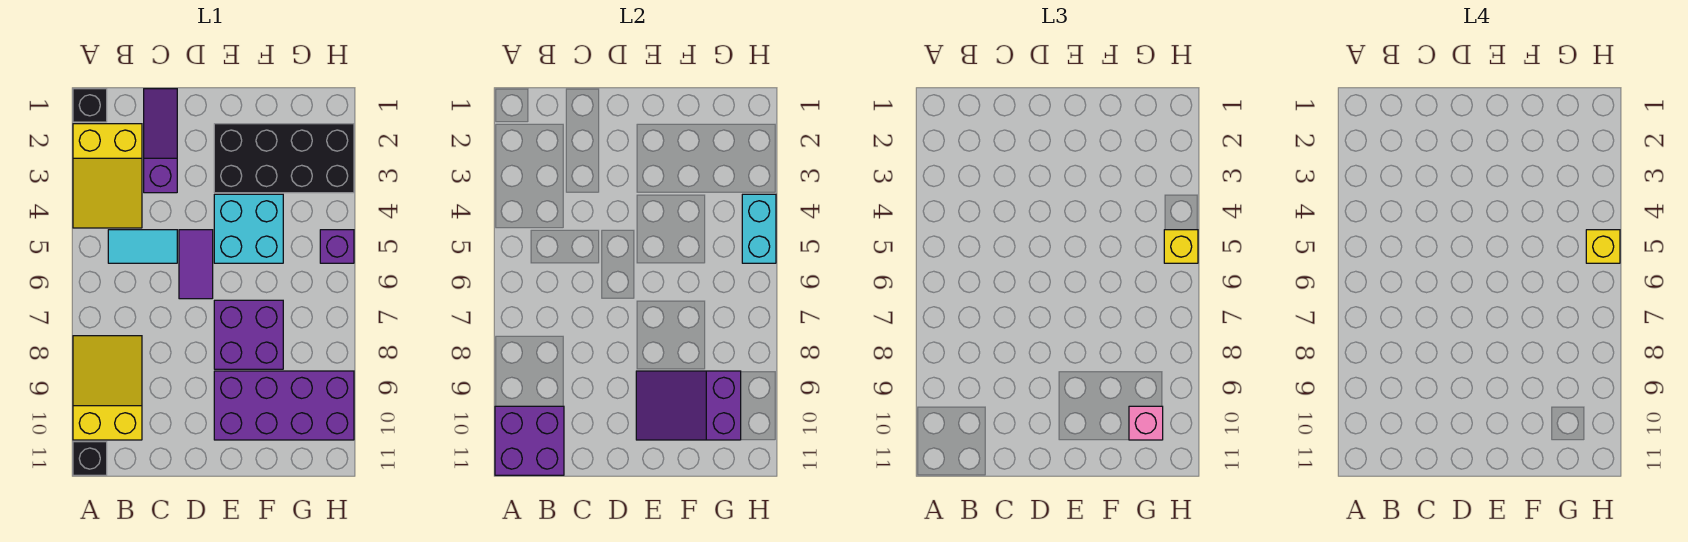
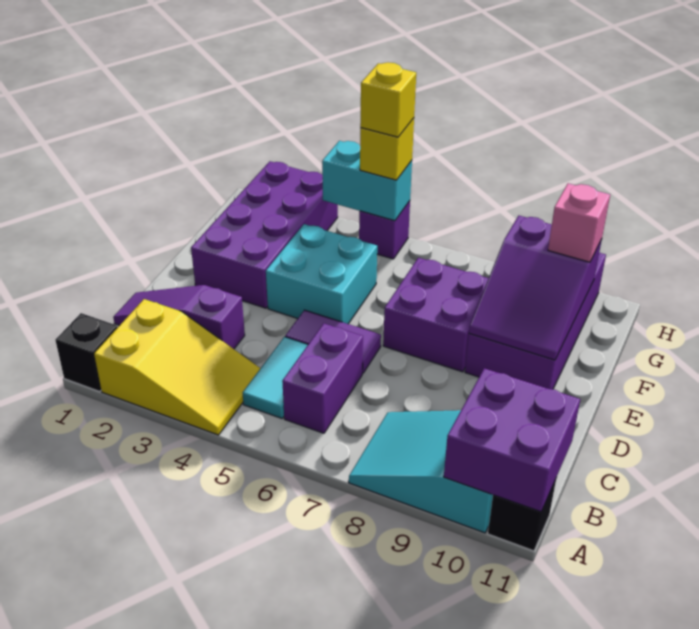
yellow slope A8:B10 level 1 top 10 -> cyan slope A8:B10 level 1 top 10
none -> purple brick B6:C6 level 1
black brick E2:H3 level 1 -> purple brick E2:H3 level 1

